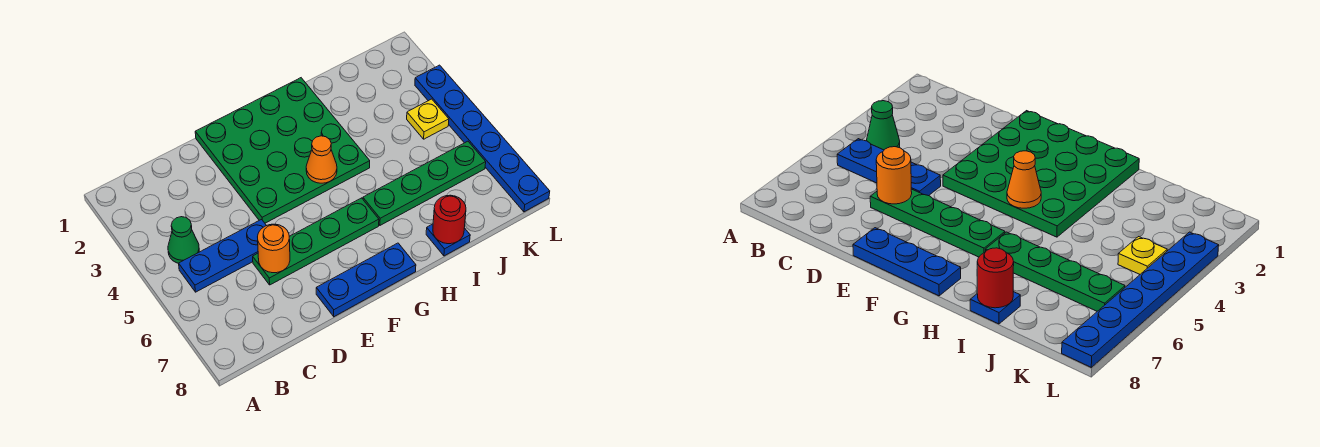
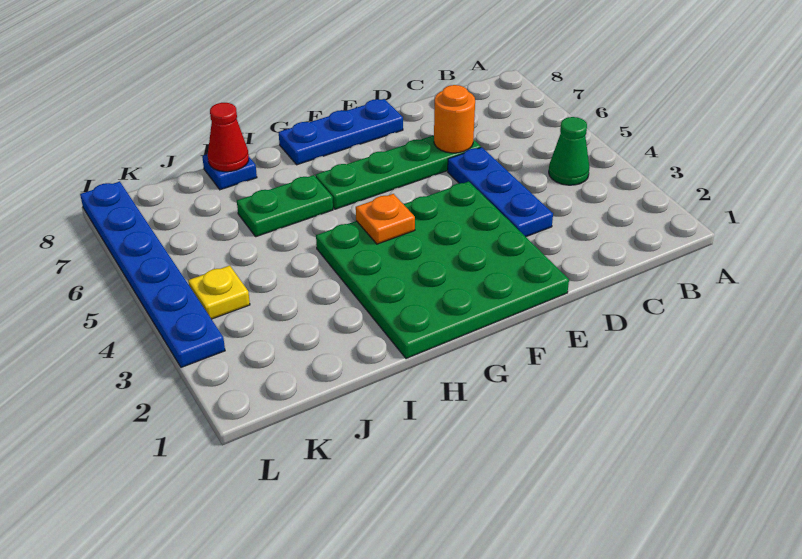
blue plate B5:D5 level 1 -> blue plate D3:D5 level 1
orange cone G4 level 2 -> orange plate G4 level 2
green plate H6:K6 level 1 -> green plate H6:I6 level 1
red round brick I8 level 2 -> red cone I8 level 2

